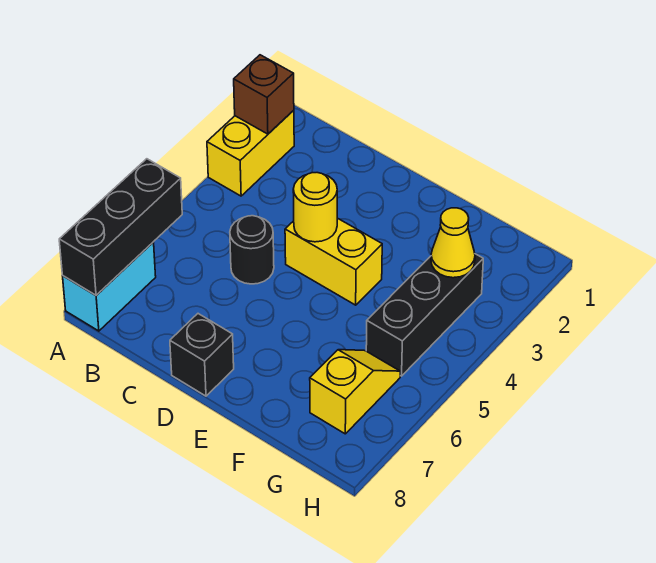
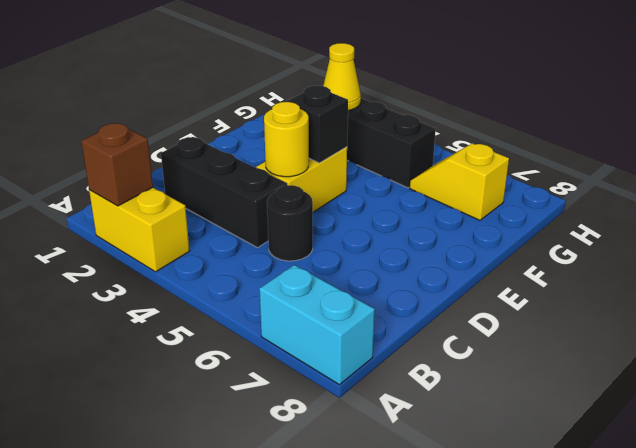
black brick A6:A8 level 2 -> black brick C2:C4 level 1
black brick D8 level 1 -> black brick E4 level 2

